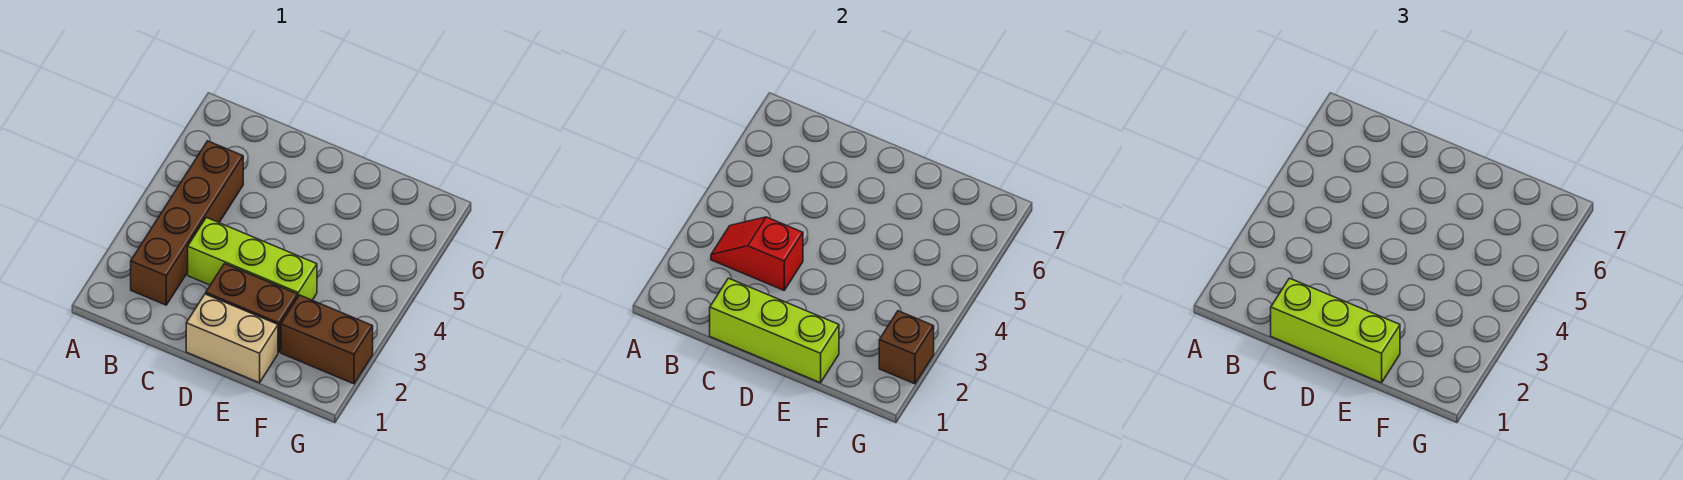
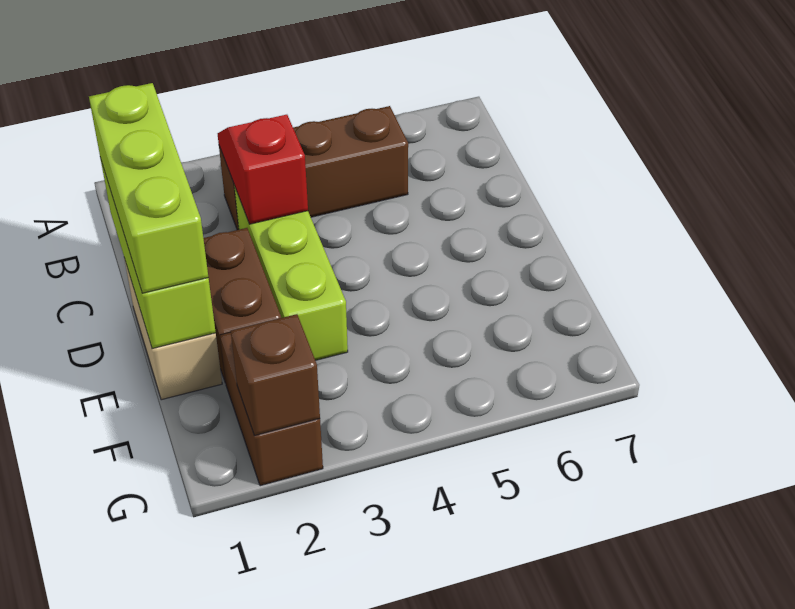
brown brick B2:B5 level 1 -> brown brick B3:B5 level 1

